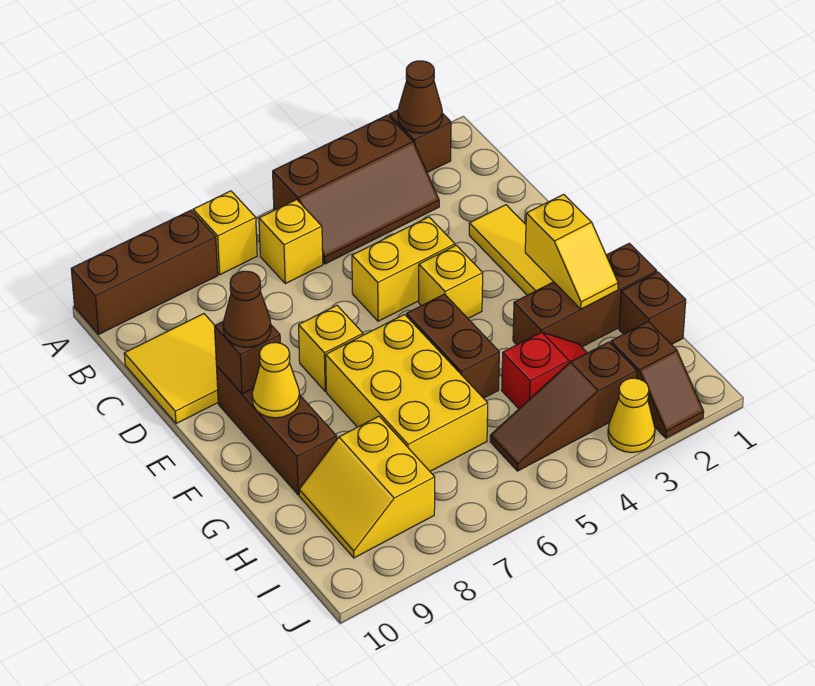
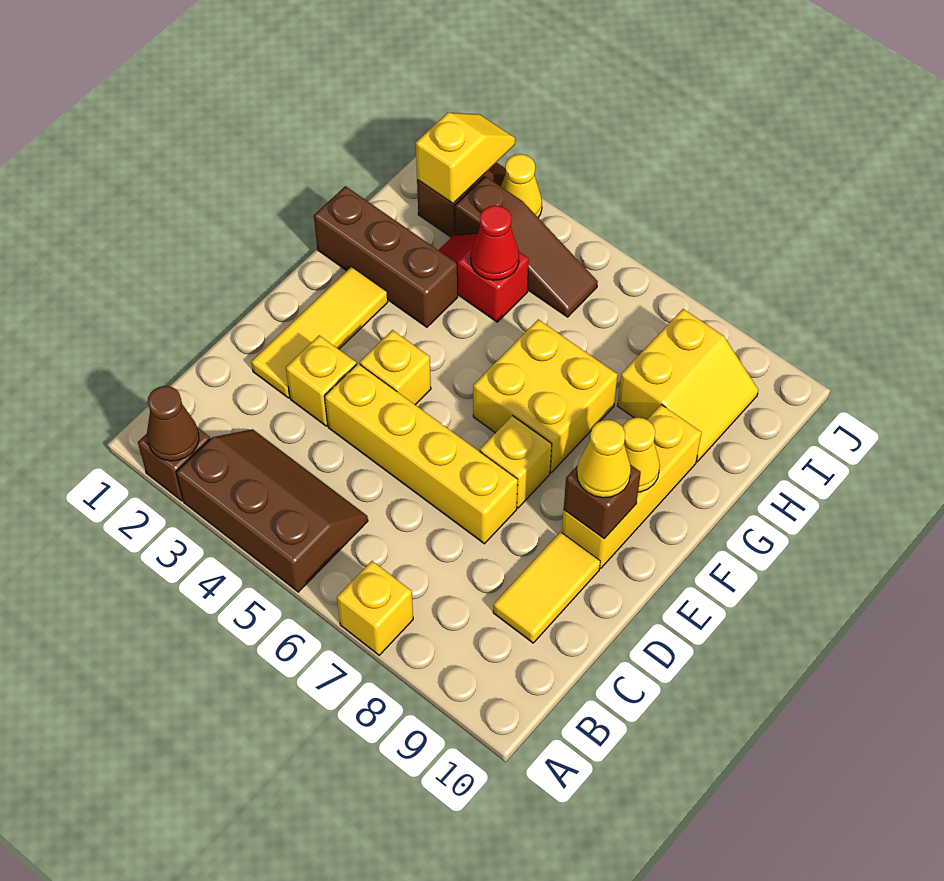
brown brick A8:A10 level 1 -> none
yellow brick B6 level 1 -> yellow brick D3 level 1
yellow tile C9:D10 level 1 -> yellow tile C9:D9 level 1
yellow brick D4:D5 level 1 -> yellow brick D4:D7 level 1
brown brick E9:G9 level 1 -> yellow brick E9:G9 level 1
brown cone E9 level 3 -> yellow cone E9 level 3
yellow slope F2:G2 level 2 top F -> yellow slope I2:J2 level 2 top I
brown brick F5:G5 level 1 -> none
yellow brick F6:H7 level 1 -> yellow brick F6:G7 level 1
brown brick H1 level 1 -> none
none -> red cone H4 level 2

